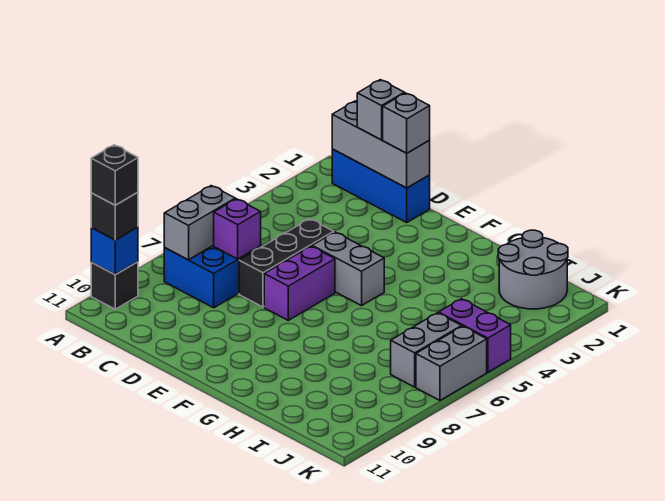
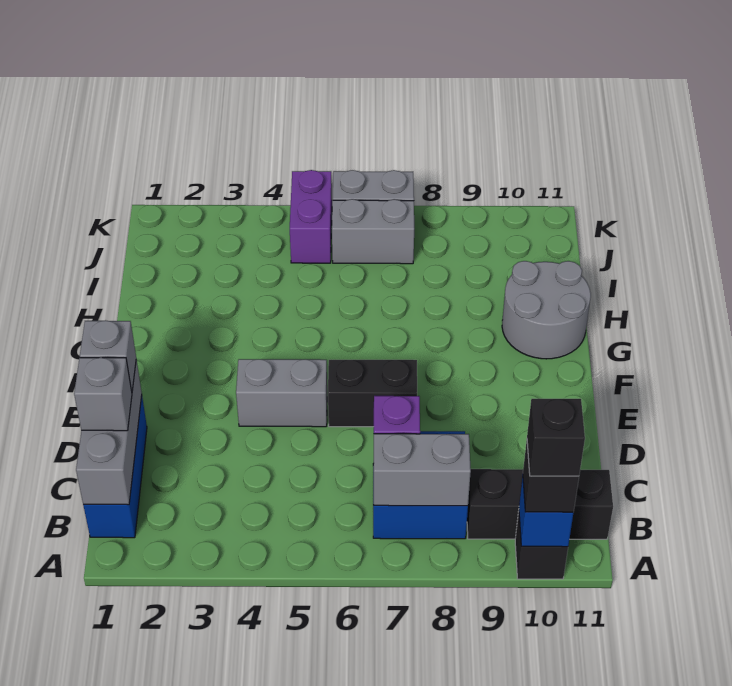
black brick D5:D7 level 1 -> black brick B9:B11 level 1
grey brick E5:F5 level 1 -> grey brick E4:E5 level 1
purple brick E6:E7 level 1 -> black brick E6:E7 level 1
grey round brick I1:J2 level 1 -> grey round brick G10:H11 level 1

